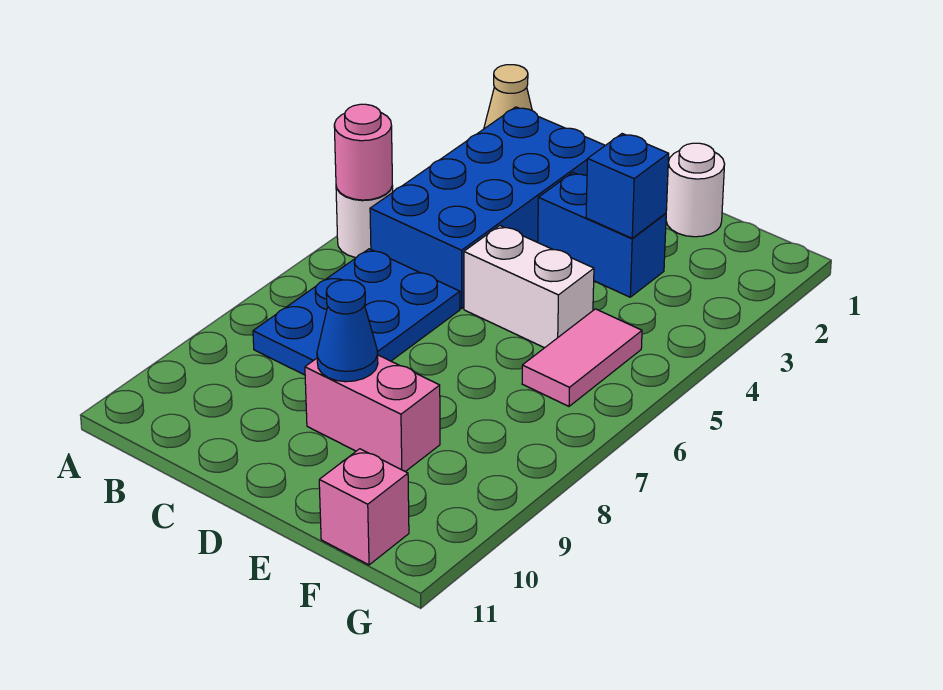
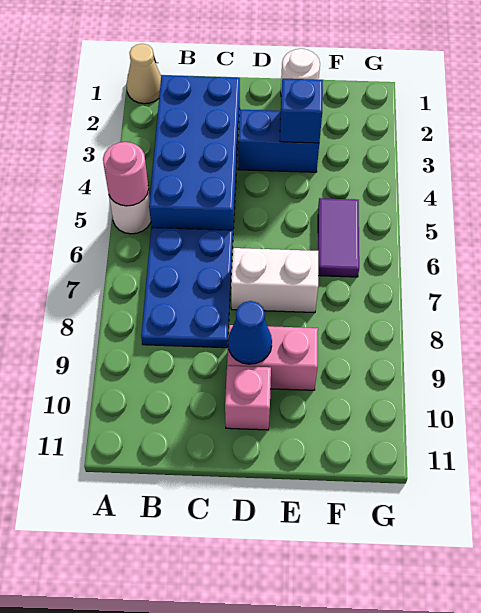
white brick D5:E5 level 1 -> white brick D7:E7 level 1
pink tile F5:F6 level 1 -> purple tile F5:F6 level 1
pink brick F11 level 1 -> pink brick D10 level 1

